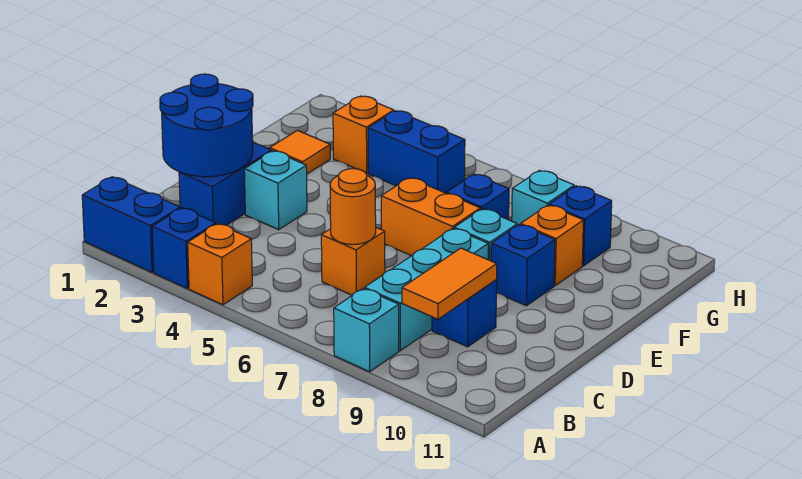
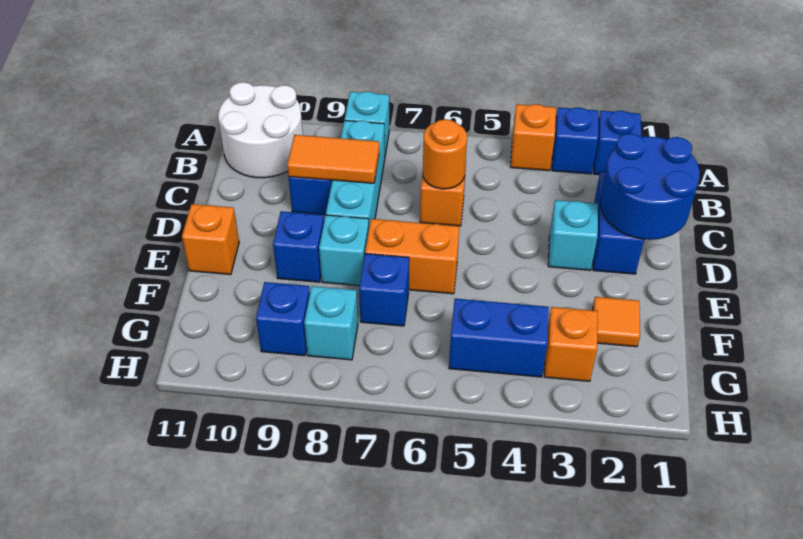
blue brick A1:A2 level 1 -> blue brick A2 level 1
none -> white round brick A10:B11 level 1
orange tile B9:C9 level 2 -> orange tile C8:C9 level 2
orange brick F9 level 1 -> orange brick E11 level 1

